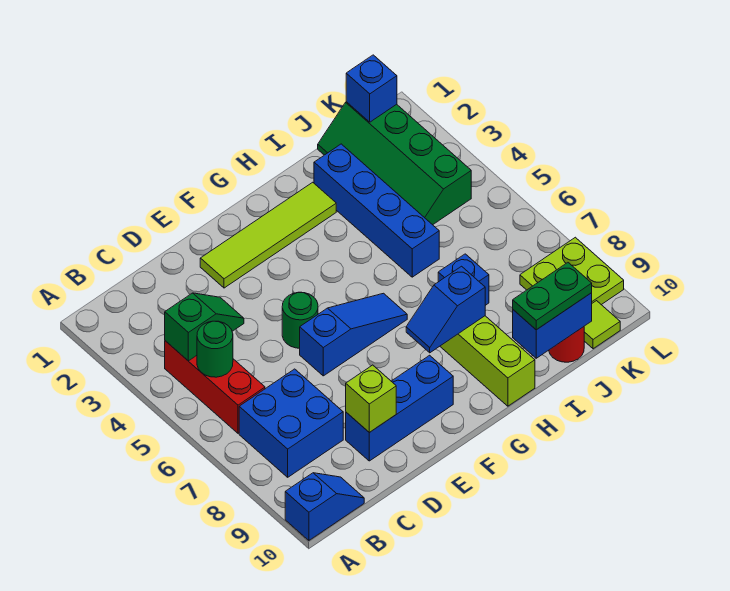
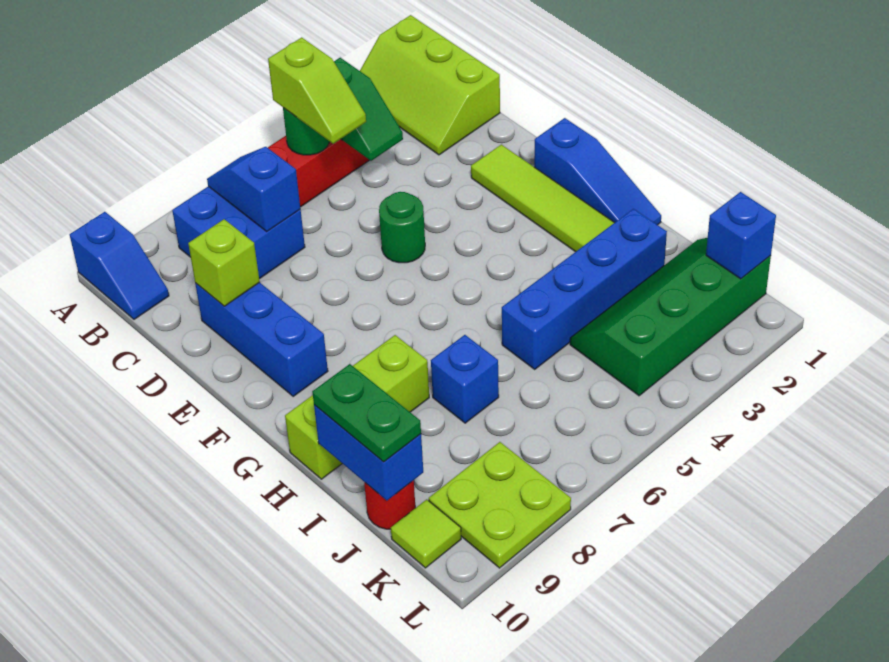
none -> lime slope A1:C2 level 1 top 1
none -> lime slope B5:C5 level 3 top B
blue slope E6:G6 level 1 top E -> blue slope F1:H1 level 1 top F
blue slope G8:H8 level 2 top H -> blue slope B7:C7 level 2 top C

